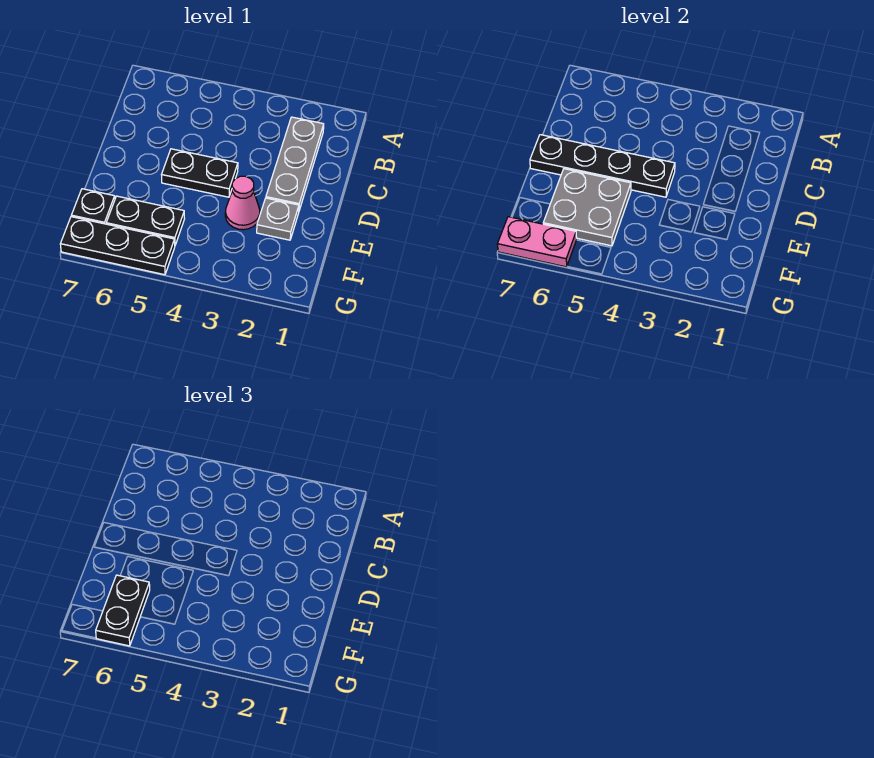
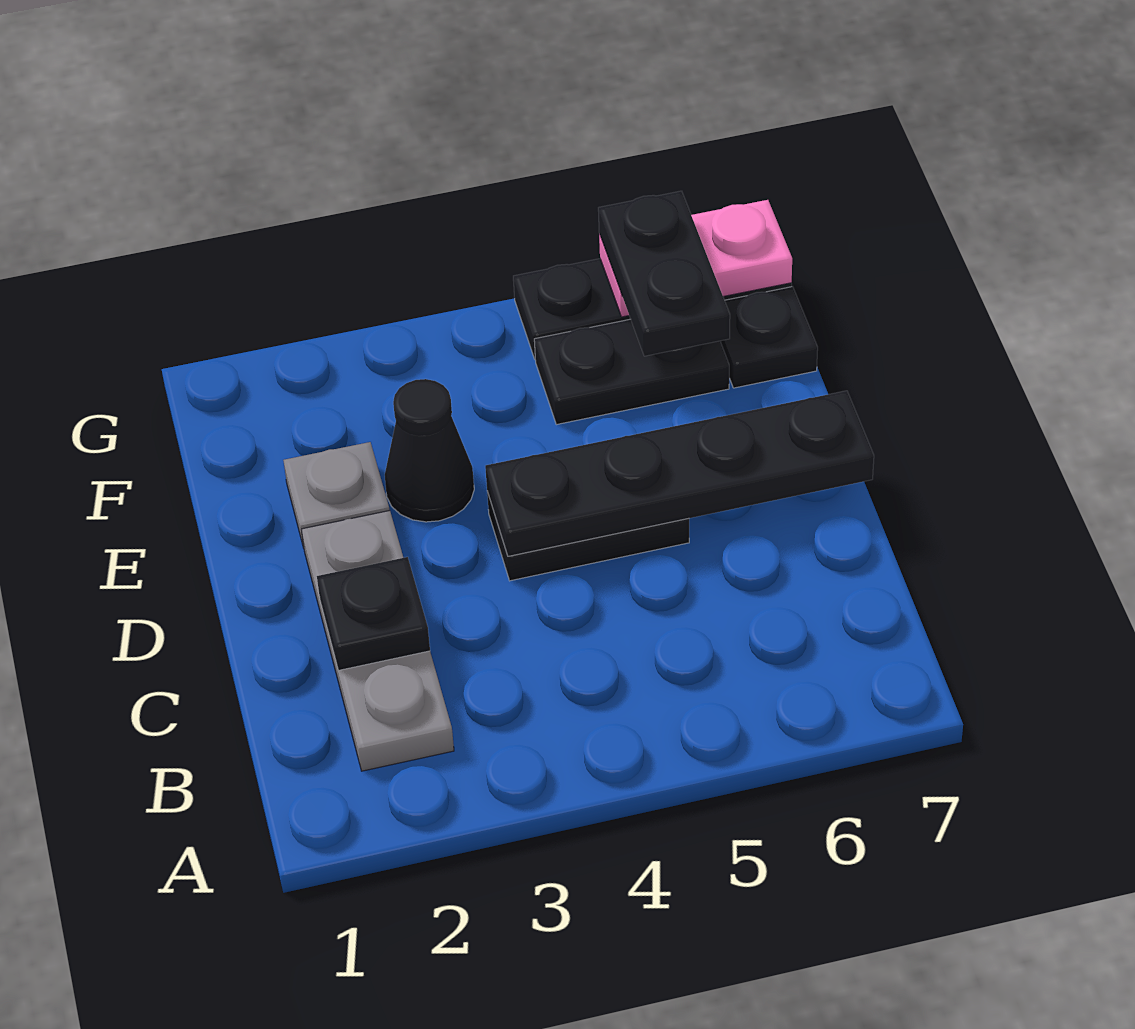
none -> black plate C2 level 2
pink cone E3 level 1 -> black cone E3 level 1
grey plate E5:F6 level 2 -> none

